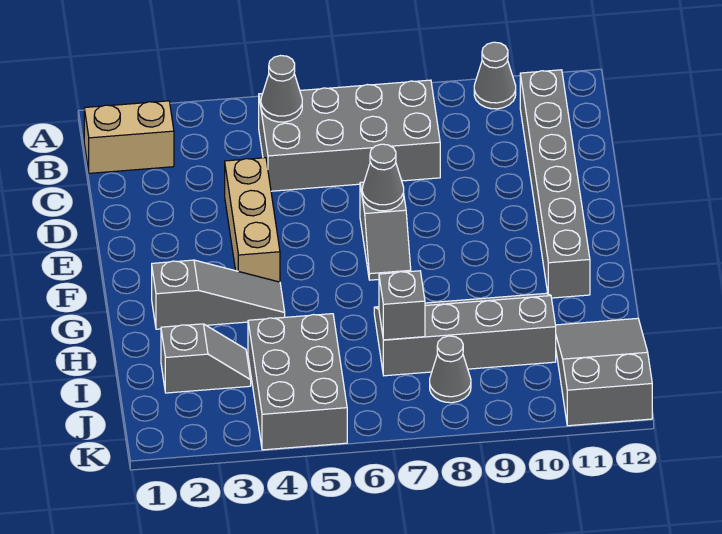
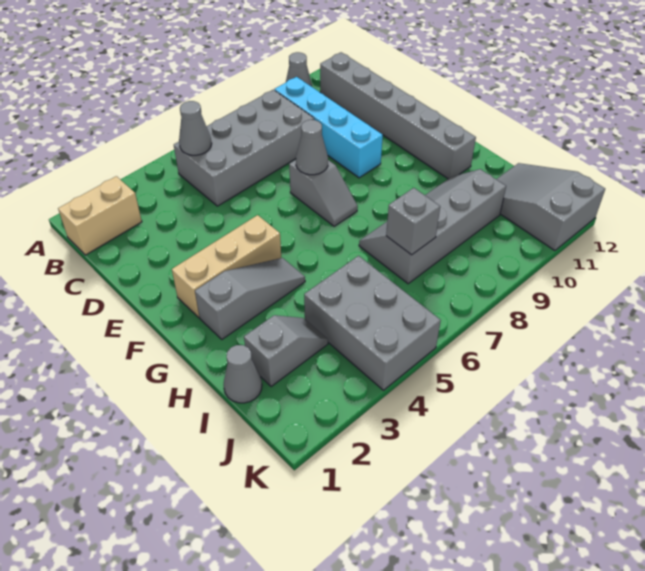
none -> cyan brick B9:E9 level 1
tan brick D4:F4 level 1 -> tan brick F2:F4 level 1
grey cone J8 level 1 -> grey cone I1 level 1

